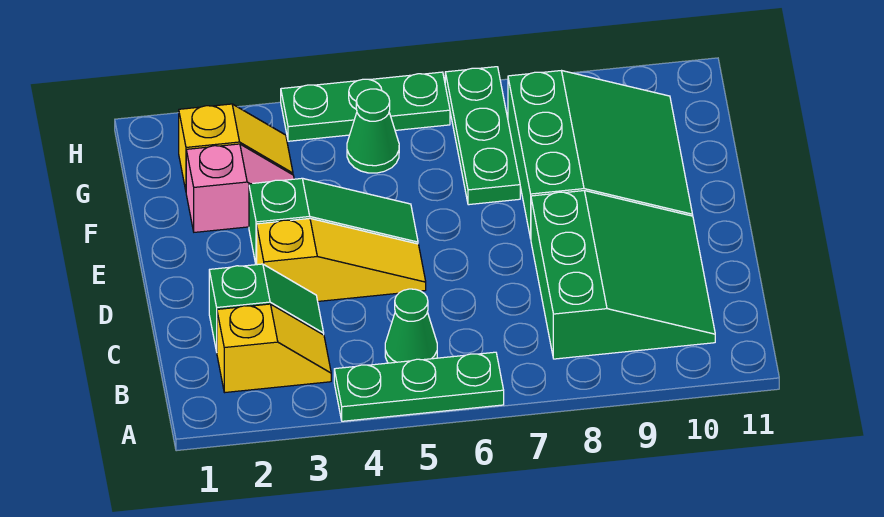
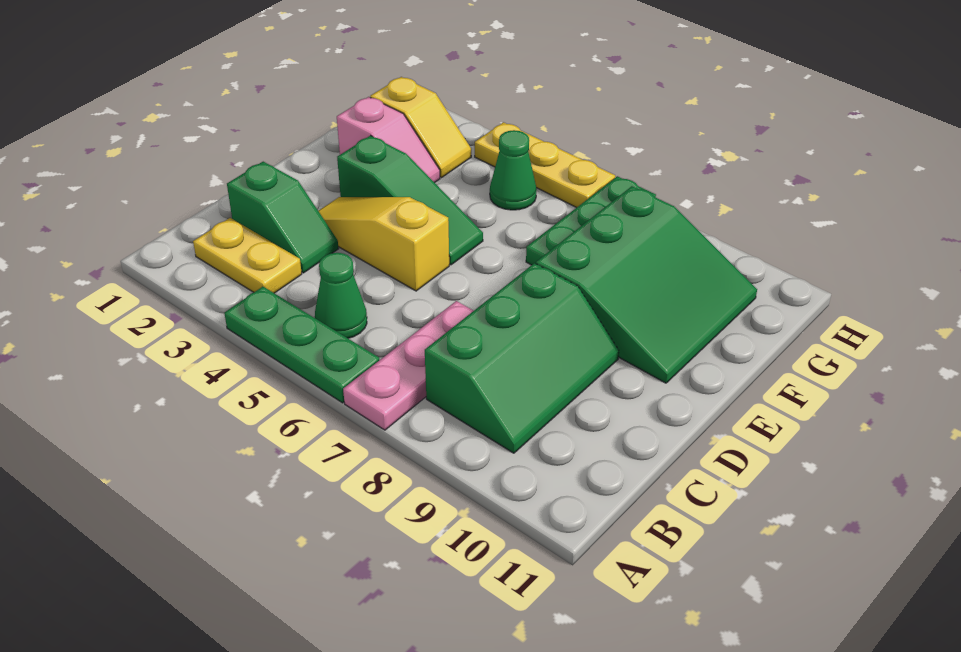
none -> pink plate A7:C7 level 1
yellow slope B2:B3 level 1 top 2 -> yellow plate B2:B3 level 1
green slope B8:D10 level 1 top 8 -> green slope B8:D9 level 1 top 8
yellow slope D3:D5 level 1 top 3 -> yellow slope D3:D5 level 1 top 5
green plate H4:H6 level 1 -> yellow plate H4:H6 level 1

